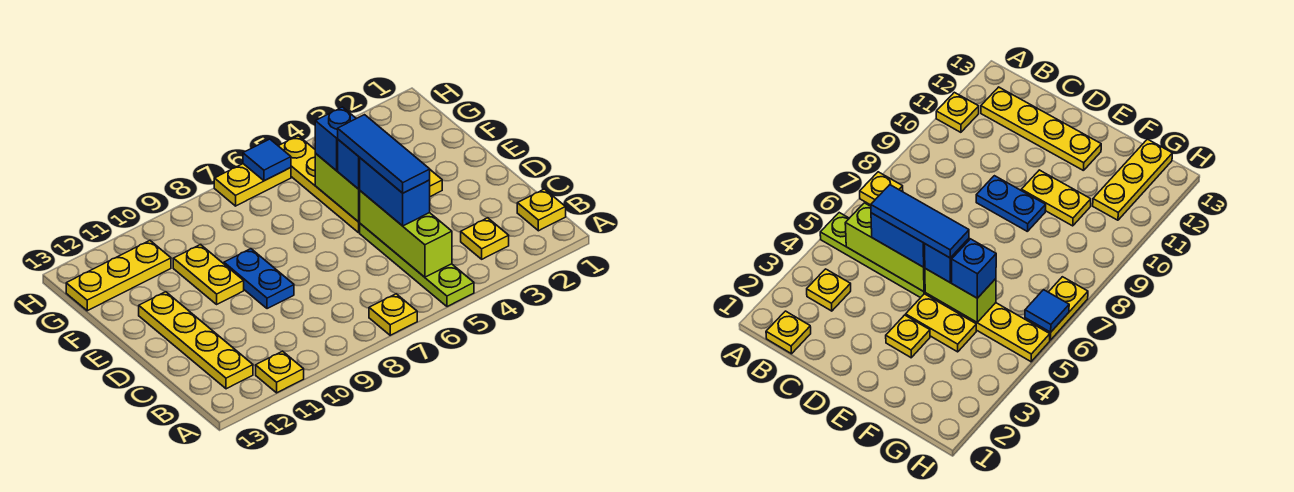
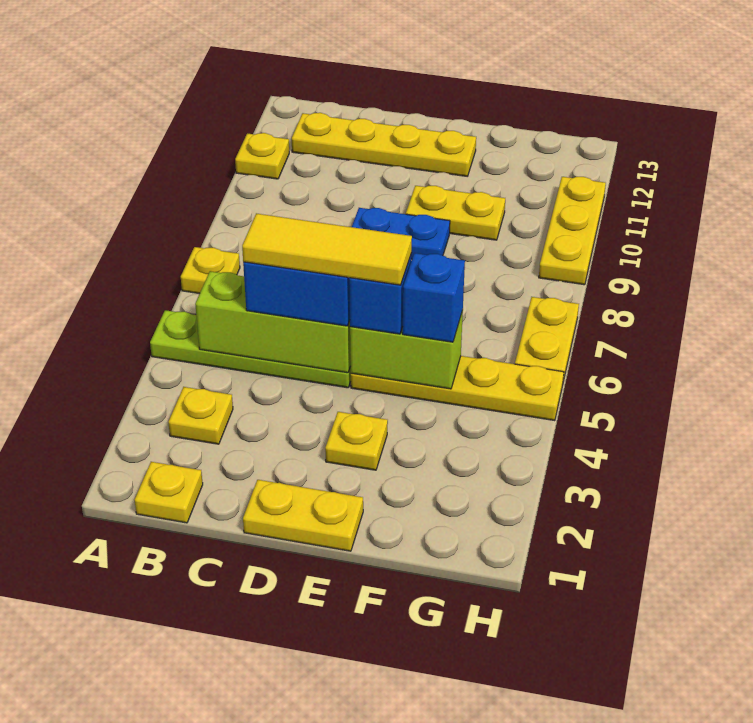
blue tile C5:E5 level 4 -> yellow tile C5:E5 level 4
yellow plate E4:F4 level 1 -> yellow plate D1:E1 level 1
yellow plate G11:G13 level 1 -> yellow plate H9:H11 level 1
blue tile H6 level 2 -> none

